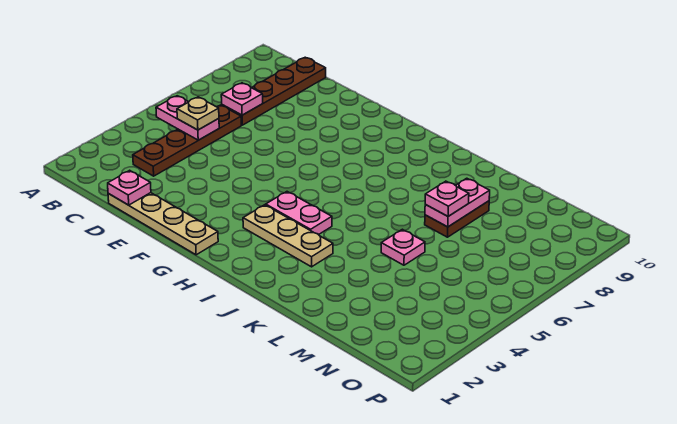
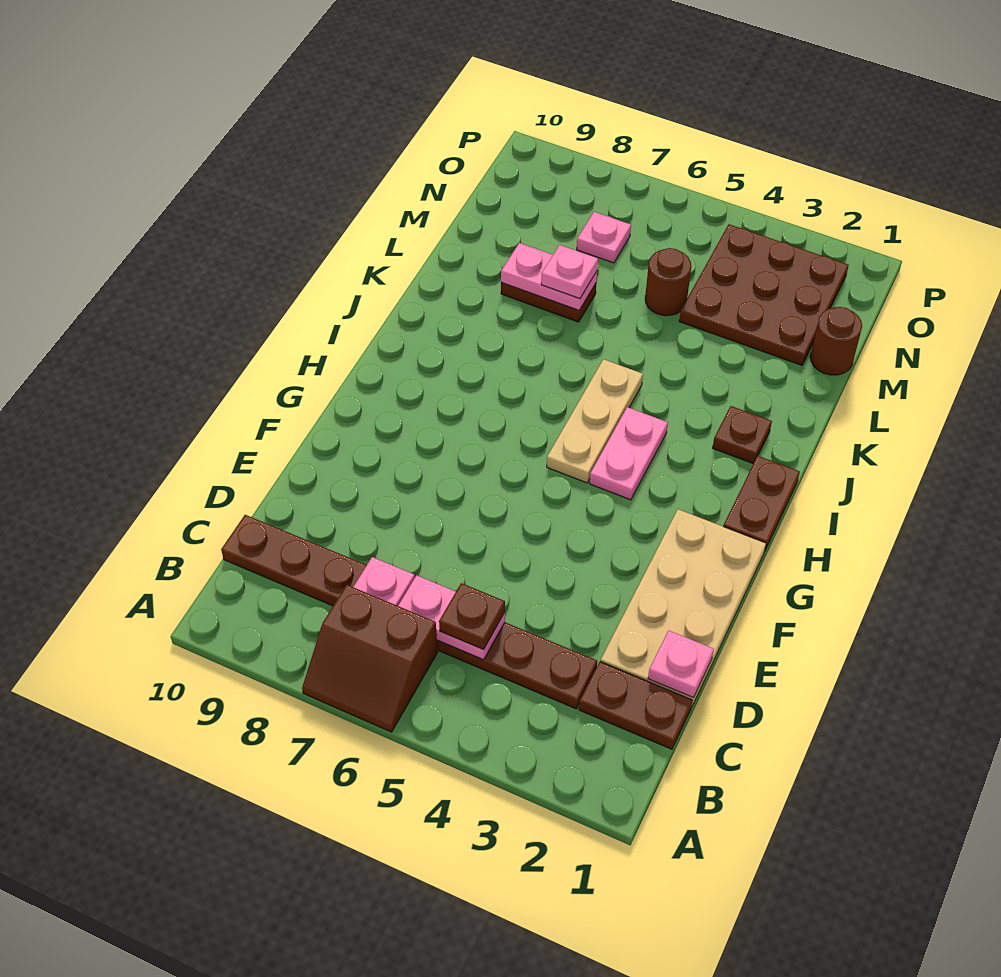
none -> brown slope A6:B7 level 1 top B
pink plate B5:C5 level 2 -> pink plate C5:C6 level 2
none -> brown plate C1:C2 level 1
tan plate C5 level 3 -> brown plate C5 level 3
tan plate D1:G1 level 1 -> tan plate D1:G2 level 1
none -> brown plate H1:I1 level 1
tan plate H3:J3 level 1 -> tan plate H5:J5 level 1
none -> brown plate J2 level 1
pink plate L5 level 1 -> pink plate N7 level 1
none -> brown round brick M1 level 1
none -> brown plate M2:O4 level 1
none -> brown round brick M5 level 1

